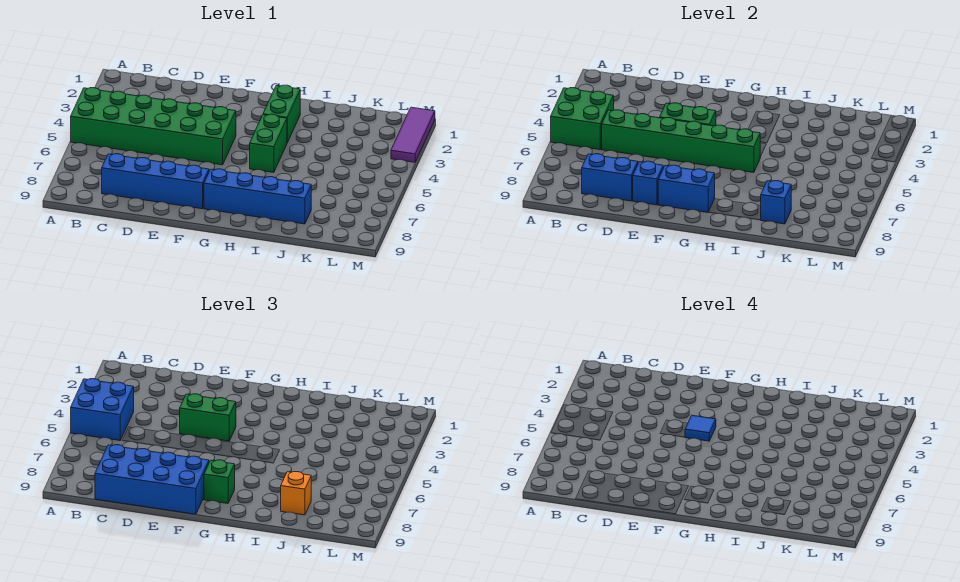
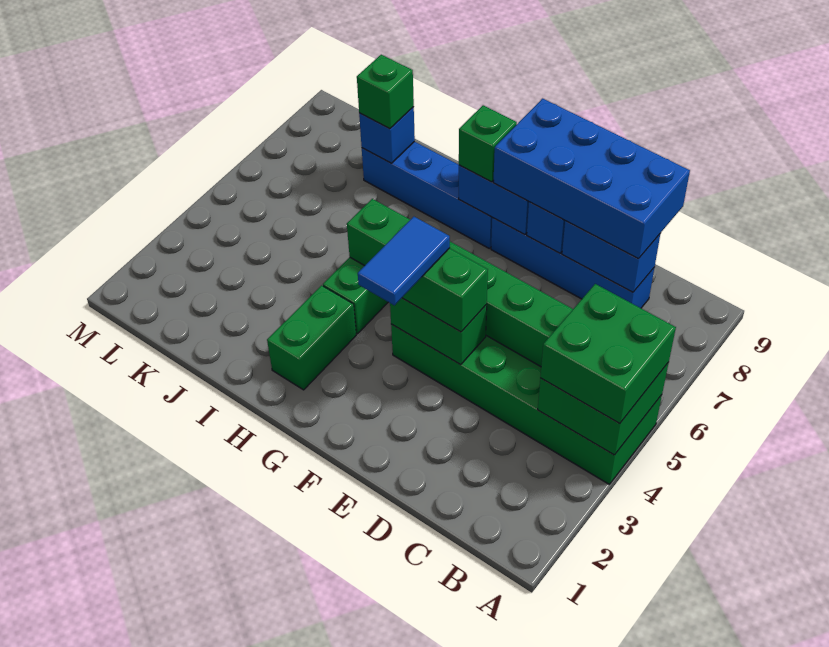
blue brick A4:B5 level 3 -> green brick A4:B5 level 3
blue tile F4 level 4 -> blue tile F3:F4 level 4
orange brick J8 level 3 -> green brick J8 level 3
purple tile M1:M3 level 1 -> none

